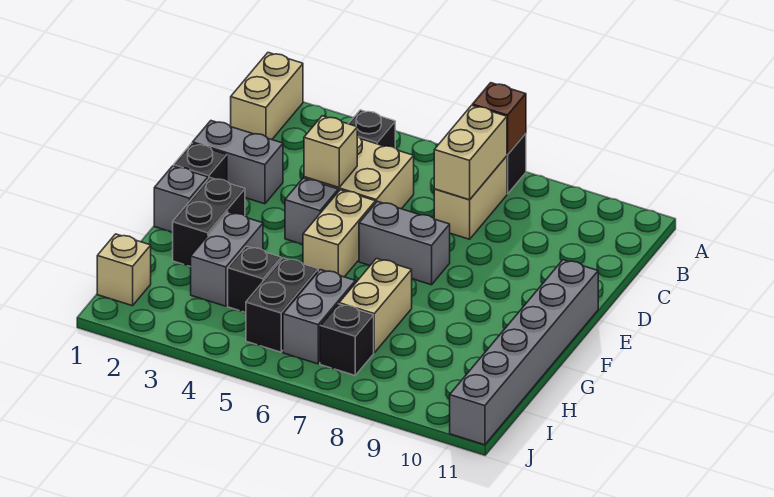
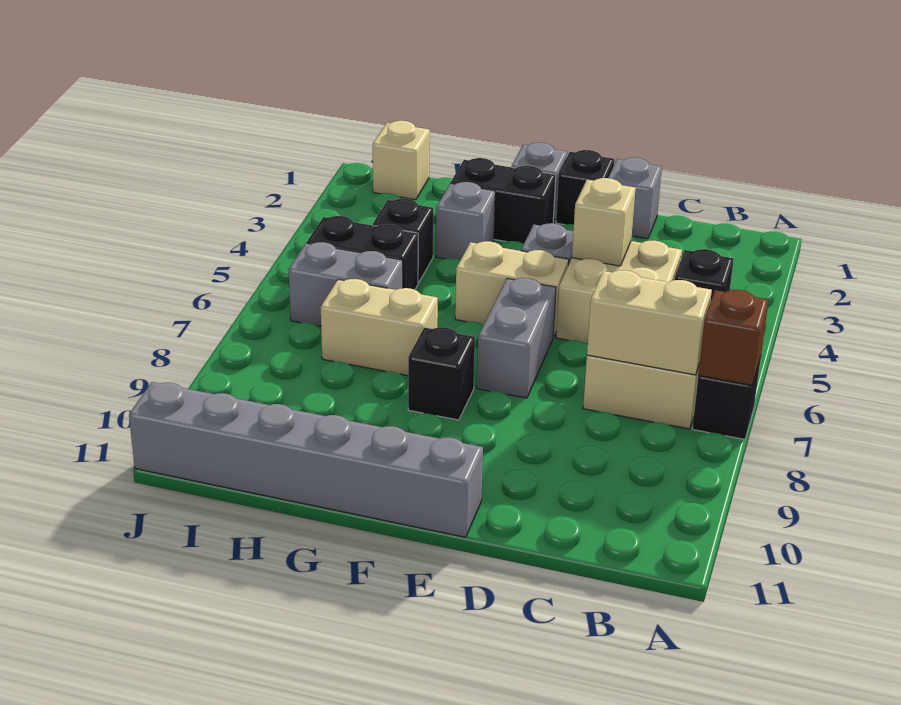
tan brick A1:B1 level 1 -> none
grey brick D1:D2 level 1 -> grey brick D1 level 1
grey brick G3:H3 level 1 -> grey brick G3 level 1
black brick I7 level 1 -> black brick F8 level 1

